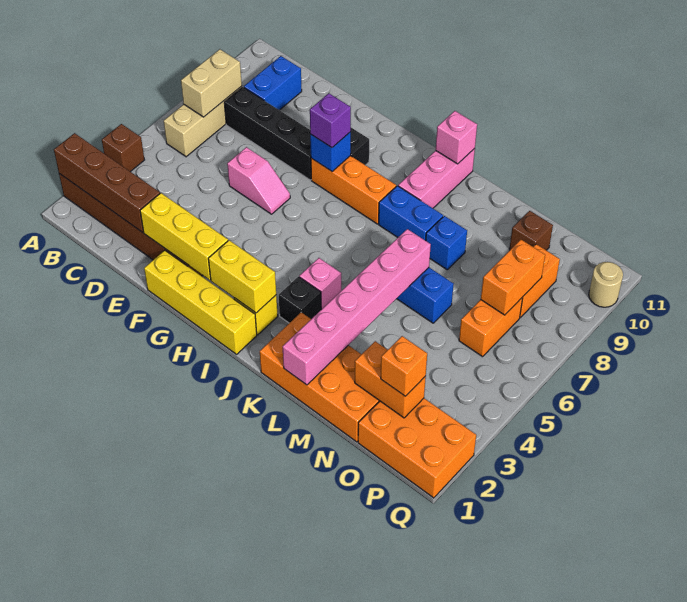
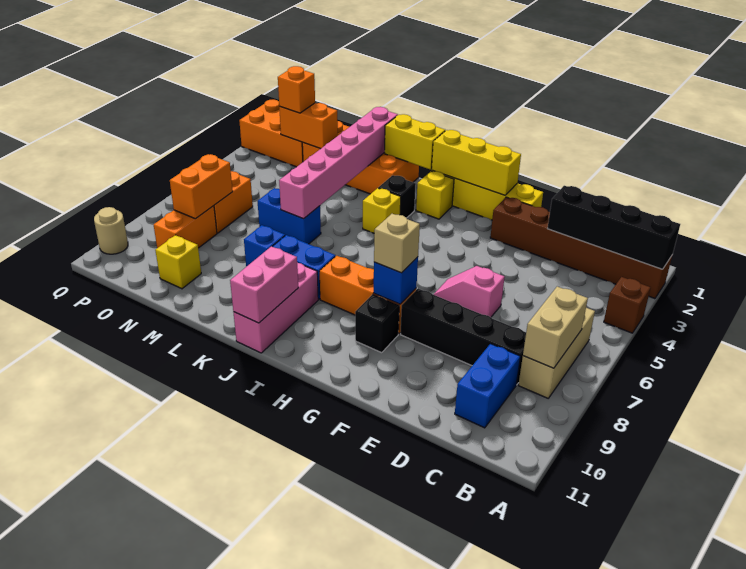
brown brick A2:D2 level 2 -> black brick A2:D2 level 2
yellow brick E2:G2 level 2 -> yellow brick G1:I1 level 2
purple brick G8 level 3 -> tan brick G8 level 3
yellow brick H2:I2 level 2 -> yellow brick J1:K1 level 2
pink brick J4 level 1 -> yellow brick J4 level 1
pink brick J11 level 2 -> pink brick J10:J11 level 2
brown brick N10 level 1 -> yellow brick N10 level 1

